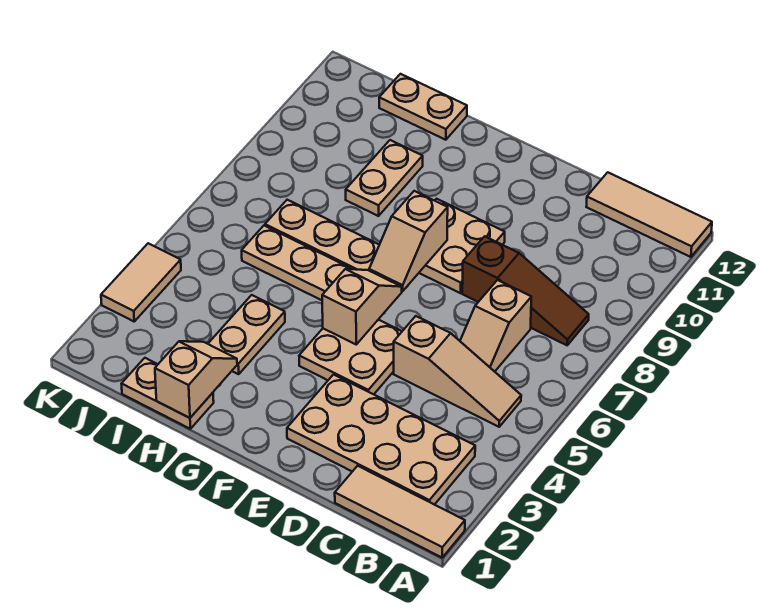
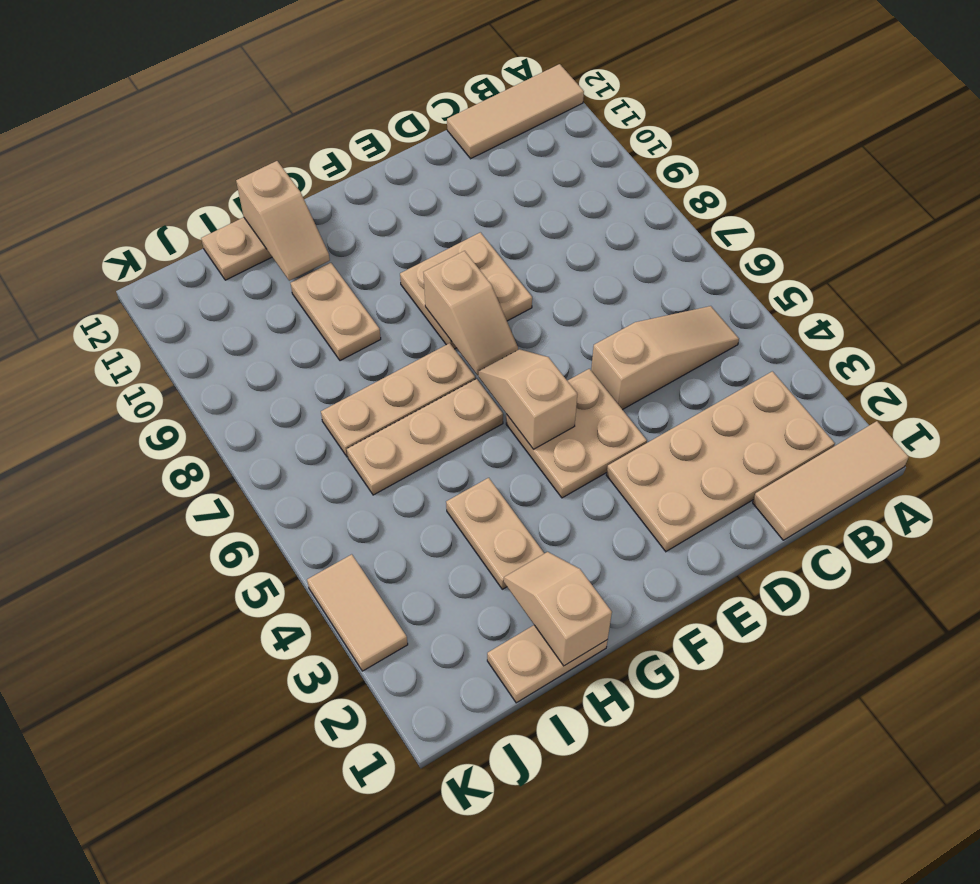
brown slope B8:D8 level 1 top D -> none
tan slope C6:C7 level 1 top 7 -> tan slope H11:H12 level 2 top 12

